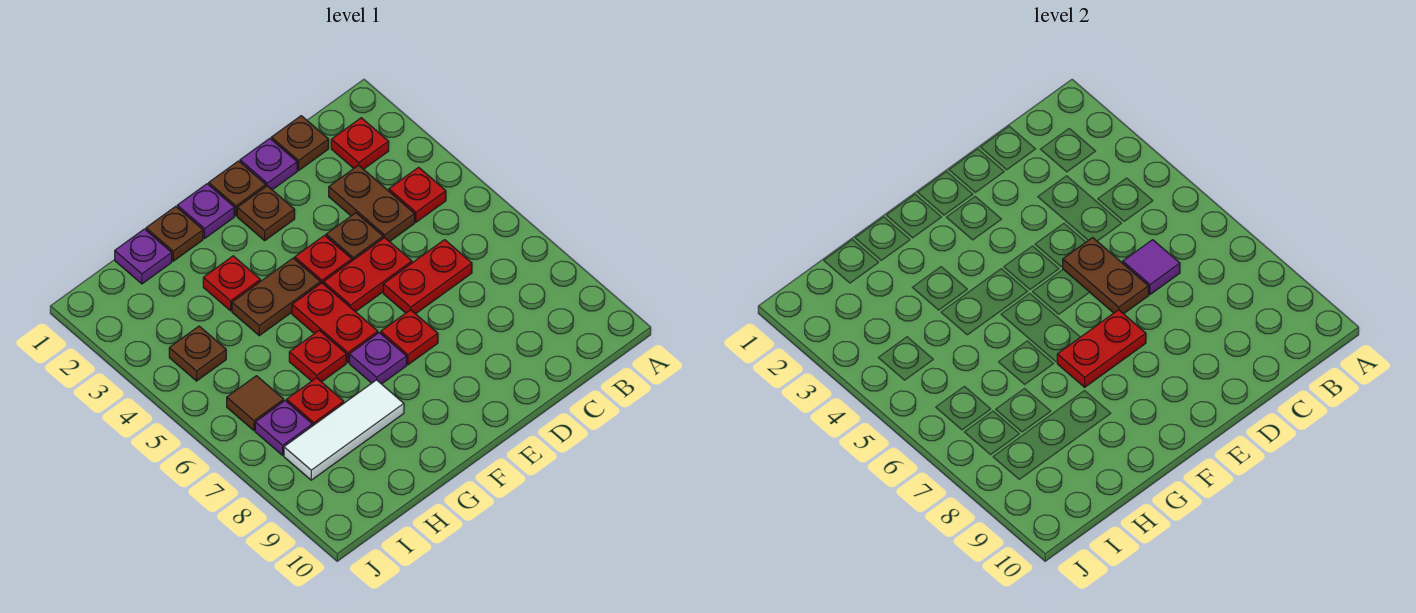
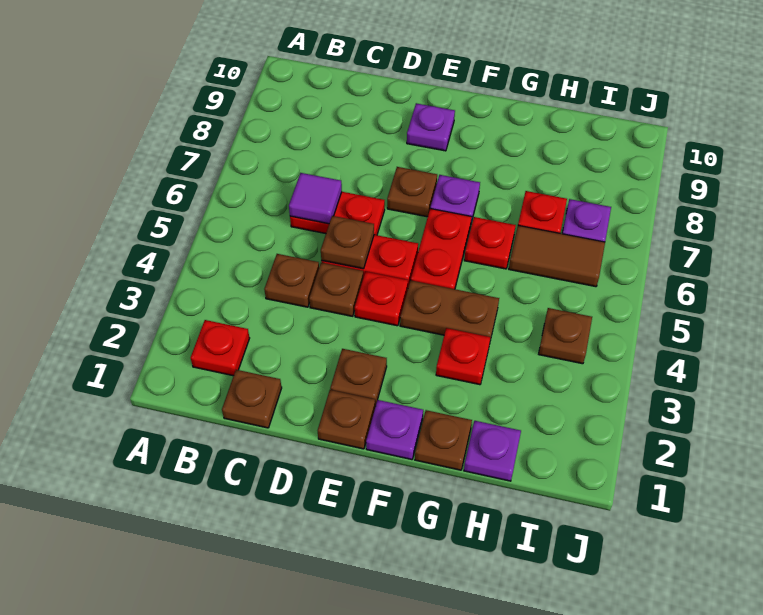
red plate B4 level 1 -> none
brown plate C3:C4 level 1 -> brown plate C4 level 1
purple plate D1 level 1 -> purple plate E9 level 1
brown plate D5:D6 level 2 -> brown plate D5 level 2
red plate E7 level 1 -> brown plate E7 level 1
red plate E7:F7 level 2 -> none
white tile G8:I8 level 1 -> none
brown tile I6 level 1 -> brown tile H6:I6 level 1

